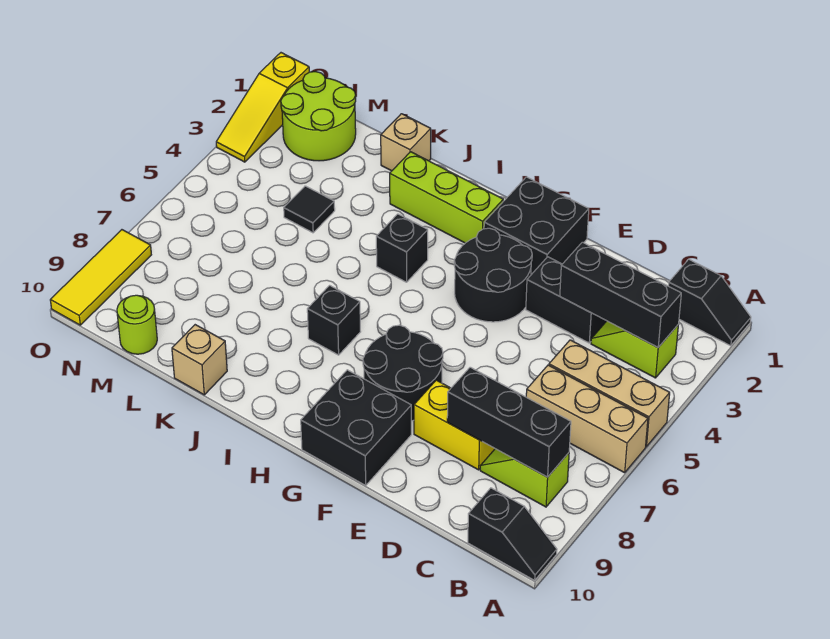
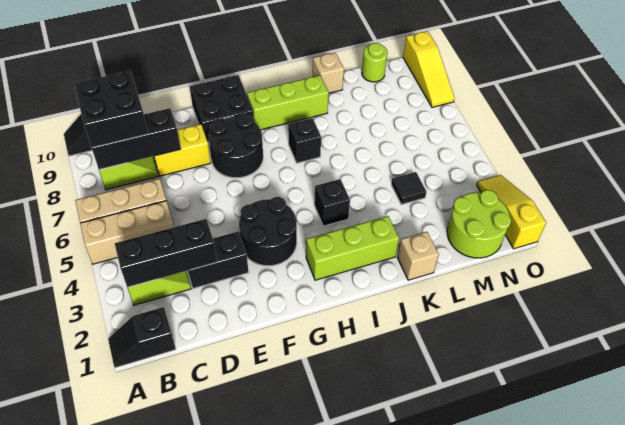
black brick F1:G2 level 1 -> black brick B8:C9 level 3
none -> lime brick H9:J9 level 1
yellow tile O8:O10 level 1 -> yellow slope O8:O10 level 1 top 10

